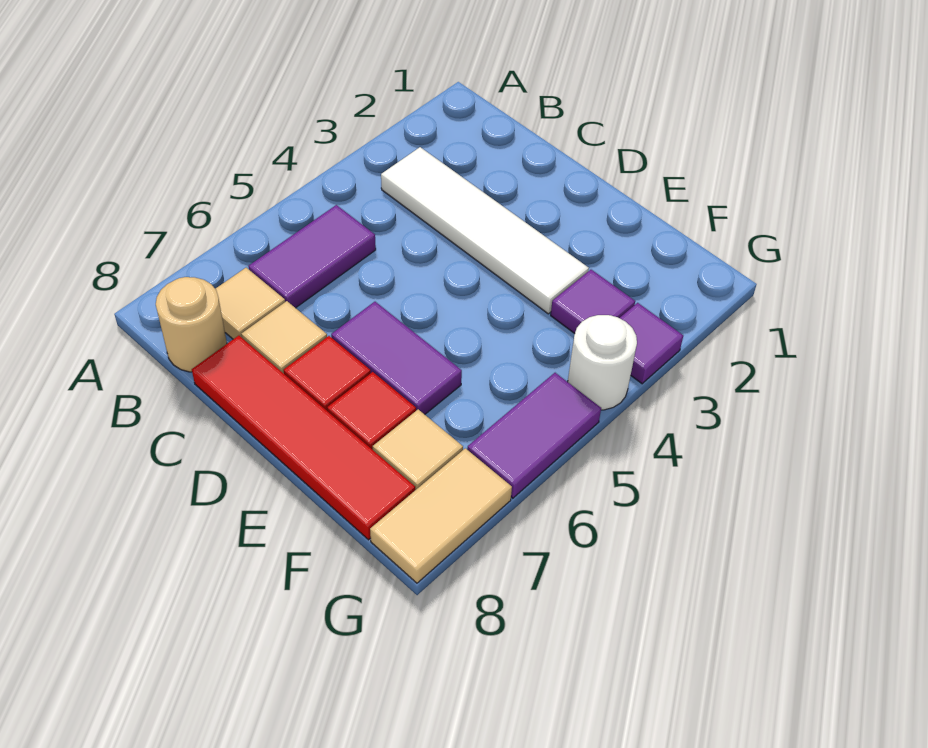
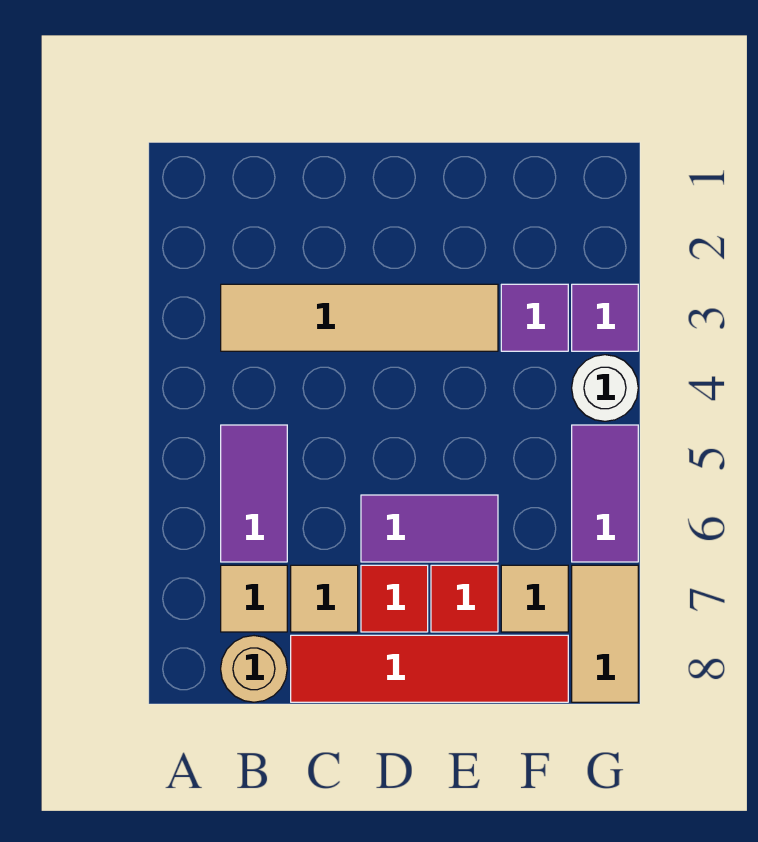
white tile B3:E3 level 1 -> tan tile B3:E3 level 1

